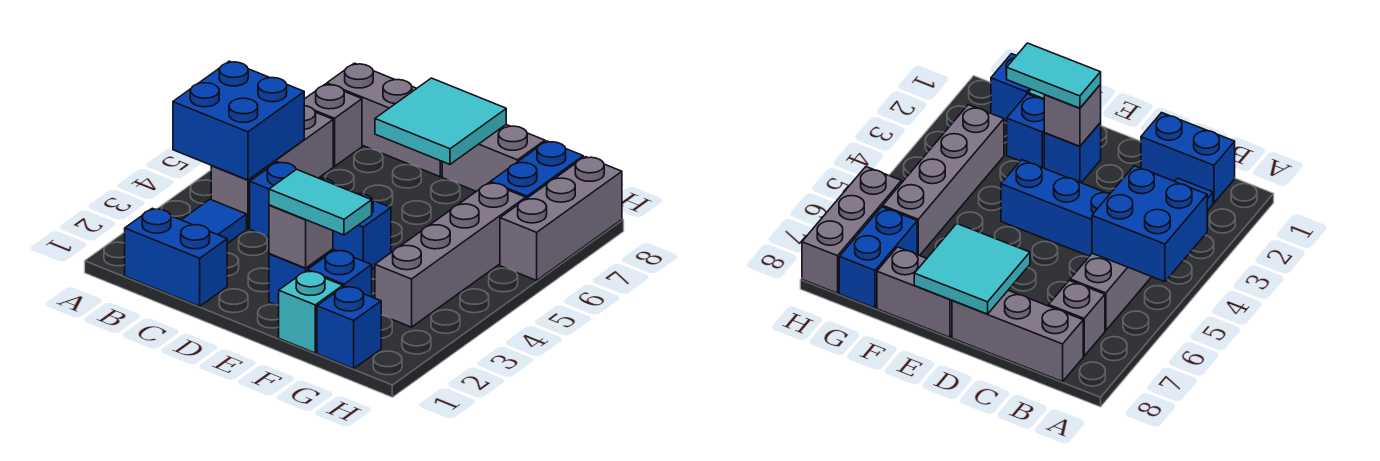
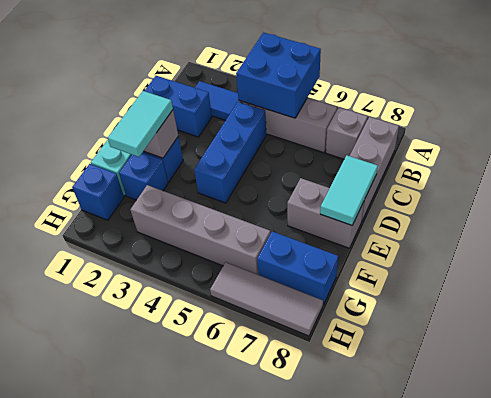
blue brick B1:C1 level 1 -> blue brick C1:C2 level 1
cyan tile D7:E8 level 2 -> cyan tile D8:E8 level 2
grey brick E8:F8 level 1 -> grey brick E7:E8 level 1
grey brick H6:H8 level 1 -> grey tile H6:H8 level 1

